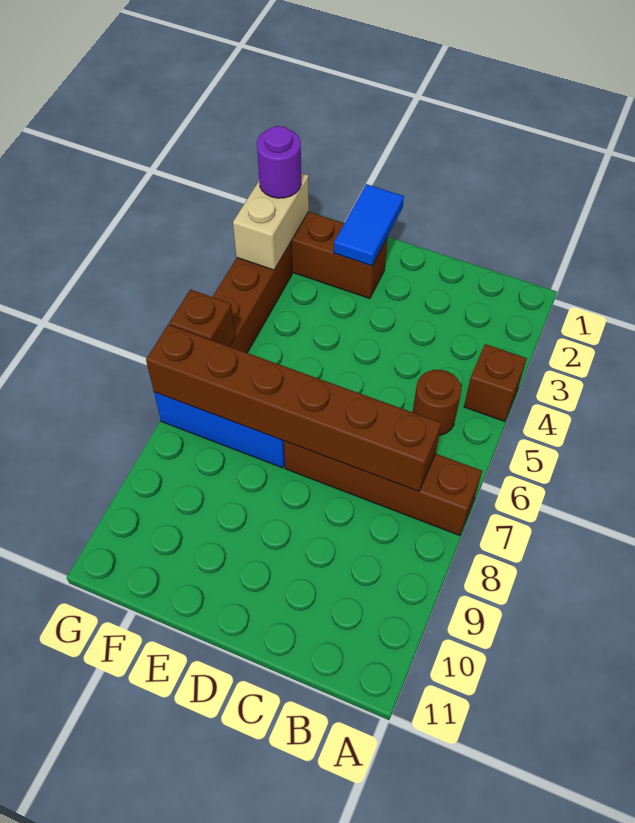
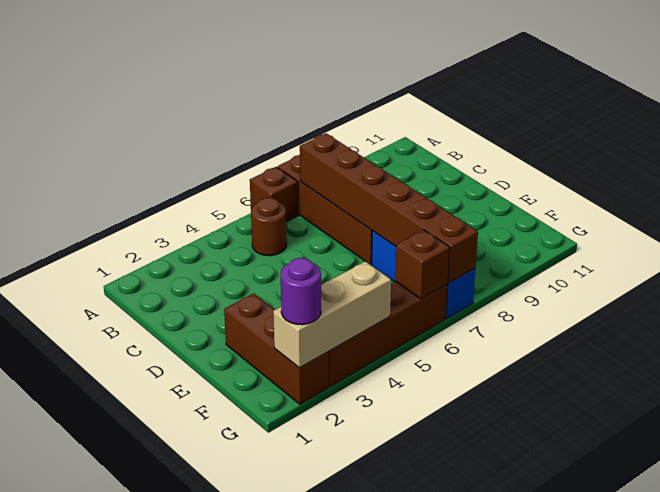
brown brick A4 level 1 -> brown brick A6 level 1
blue tile E1:E2 level 2 -> none
tan brick G2:G3 level 2 -> tan brick G2:G4 level 2

